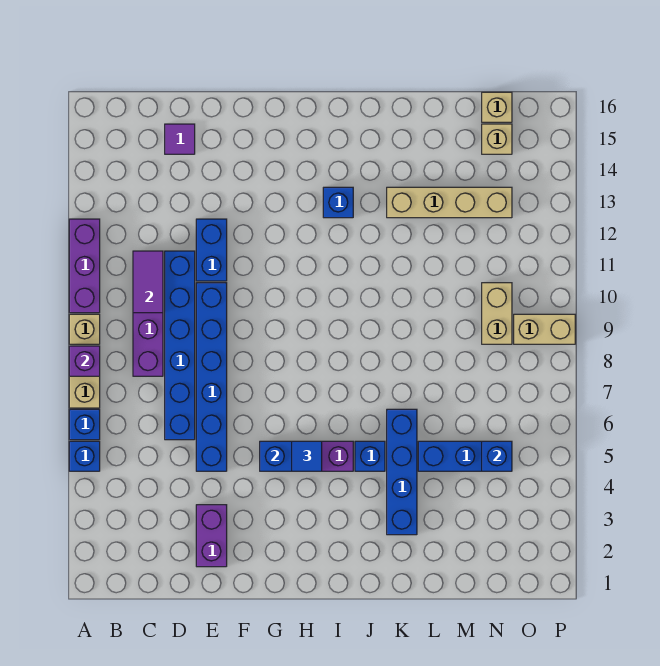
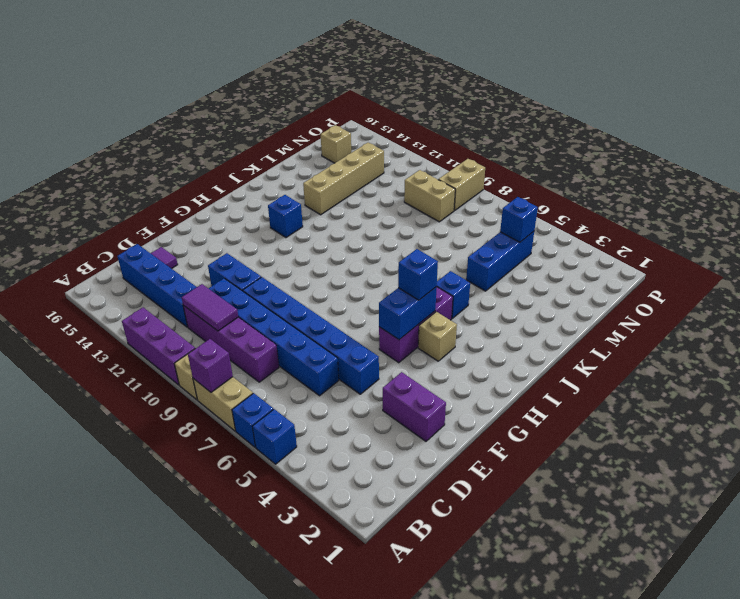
blue tile H5 level 3 -> blue brick H5 level 3
blue brick K3:K6 level 1 -> blue brick C12:C15 level 1
tan brick N16 level 1 -> tan brick H4 level 1

